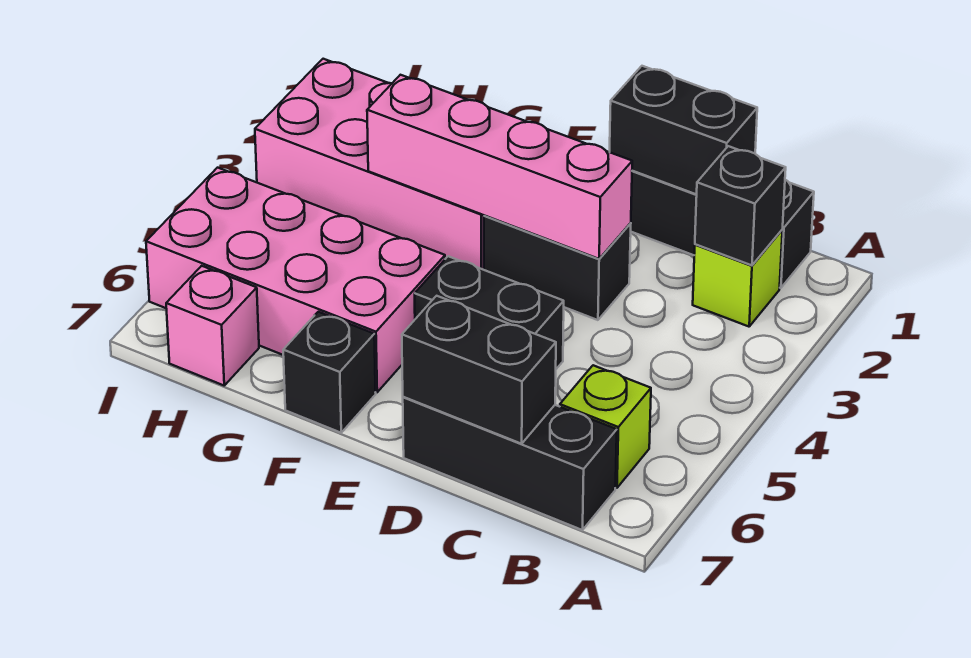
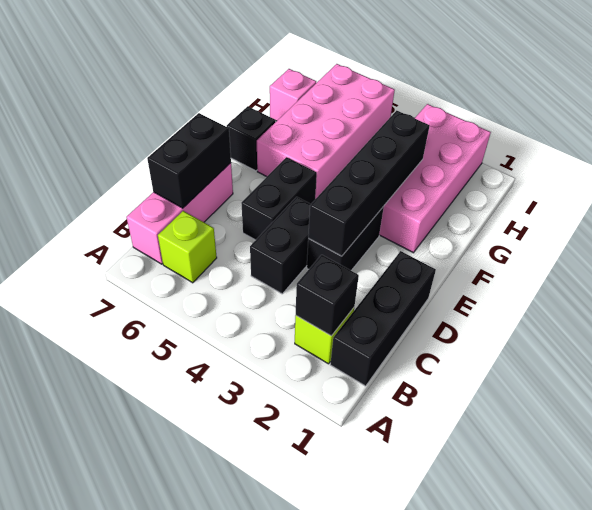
black brick B7:D7 level 1 -> pink brick B7:D7 level 1
black brick C1:D1 level 2 -> black brick C4:D4 level 1
pink brick D3:G3 level 2 -> black brick D3:G3 level 2

